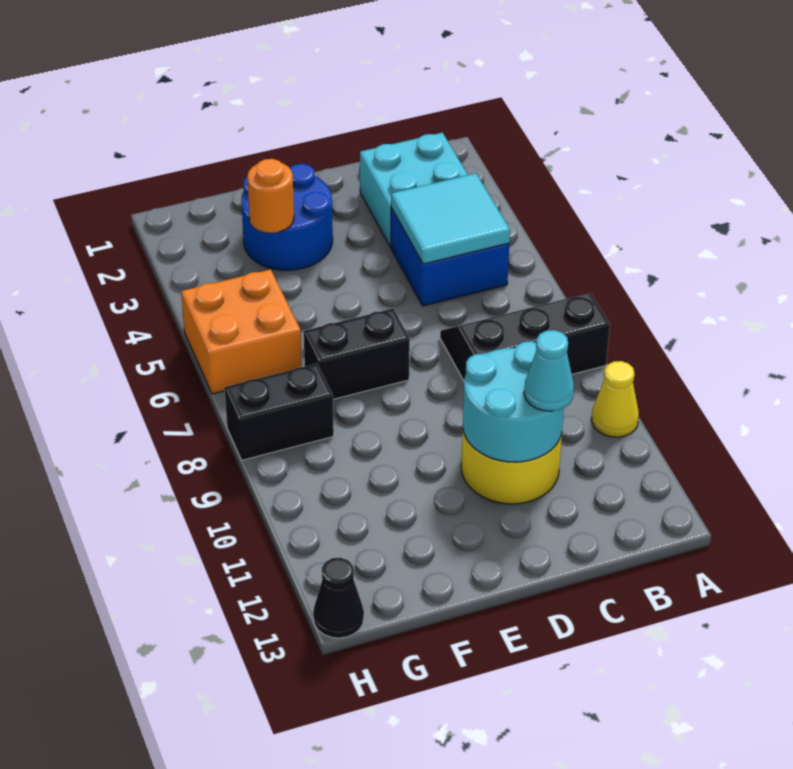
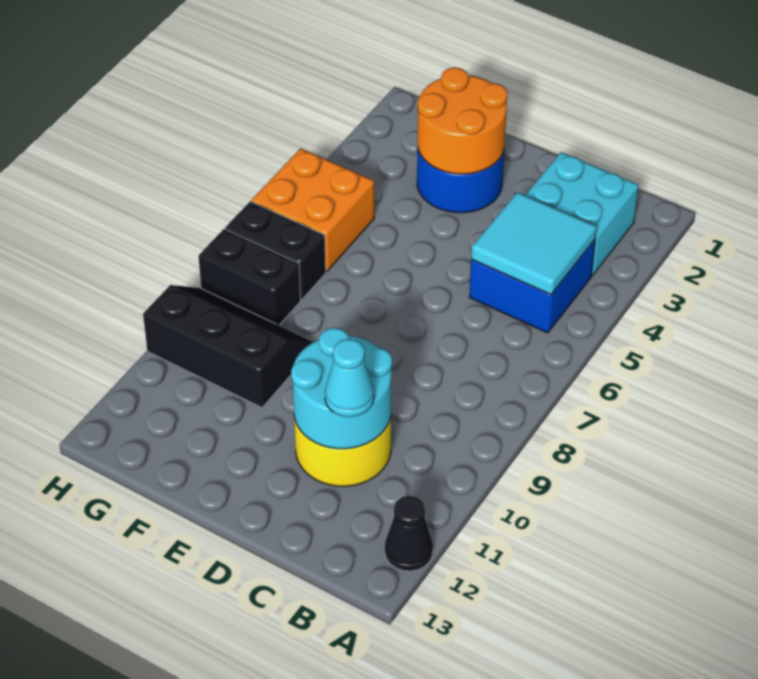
black slope A7:C8 level 1 top 8 -> black slope F9:H10 level 1 top 10
yellow cone A10 level 1 -> none
black brick E7:F7 level 1 -> black brick G7:H7 level 1
orange round brick F3 level 2 -> orange round brick E2:F3 level 2
black cone H13 level 1 -> black cone A12 level 1

